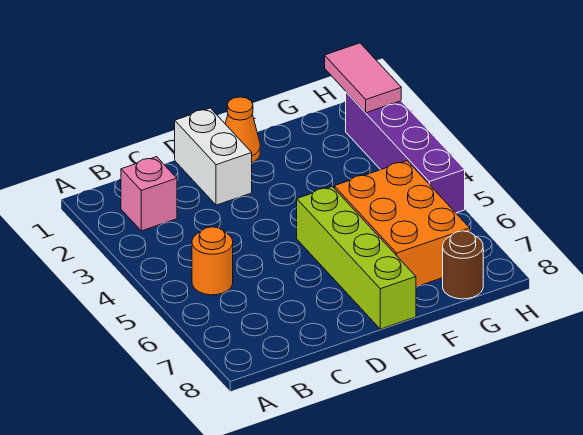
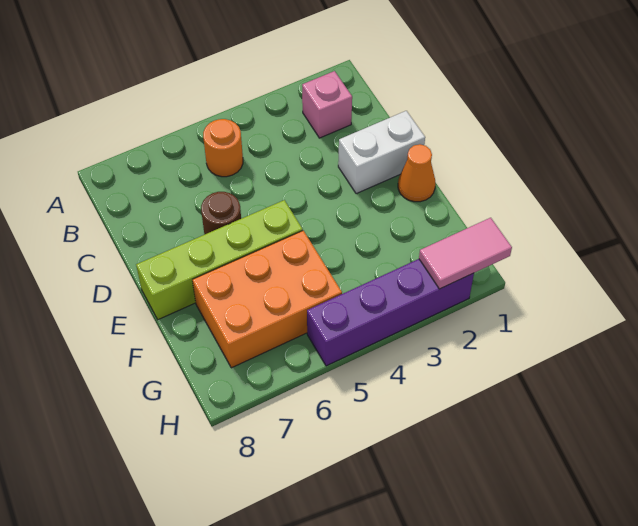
brown round brick G8 level 1 -> brown round brick D6 level 1

